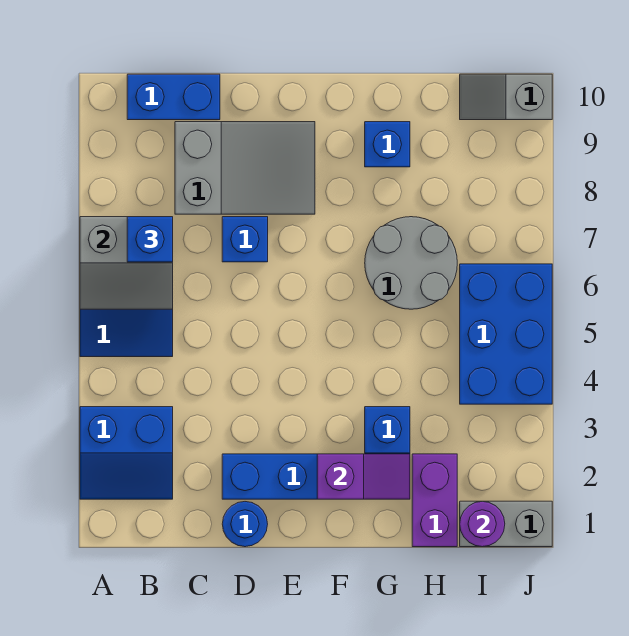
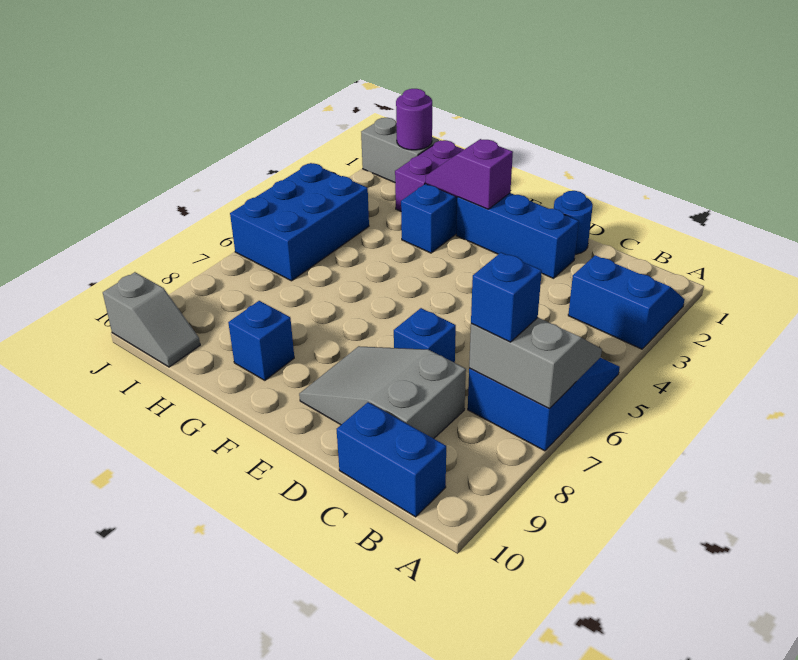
grey round brick G6:H7 level 1 -> none

